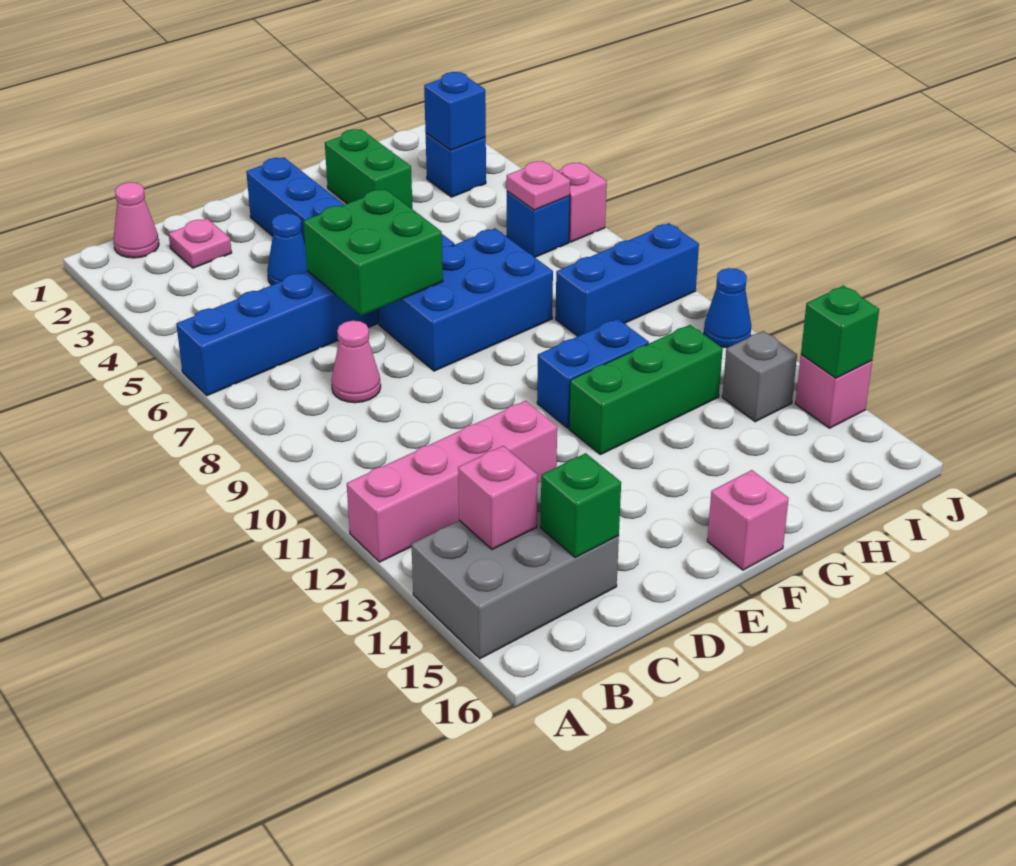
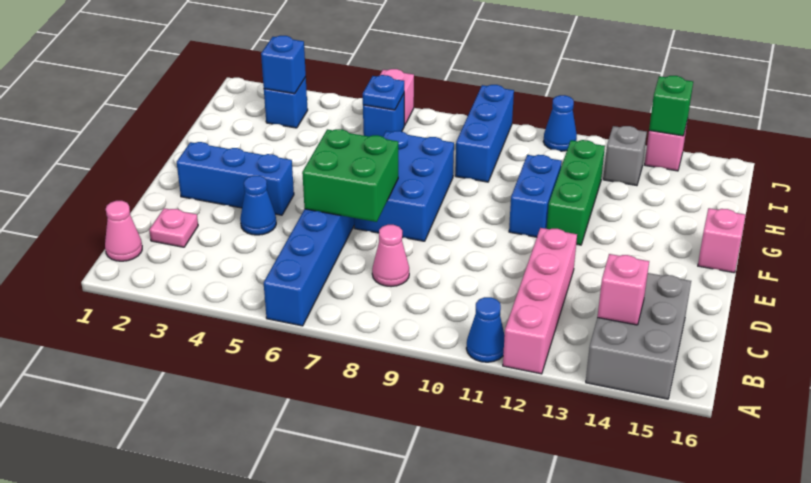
none -> blue cone A11 level 1
green brick C15 level 2 -> none
green brick G2:G3 level 1 -> none
pink plate I6 level 2 -> blue plate I6 level 2

